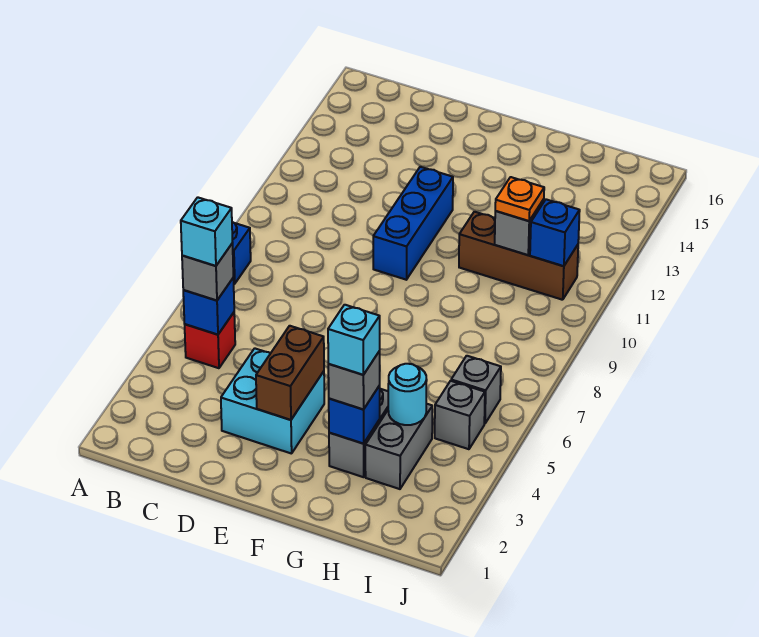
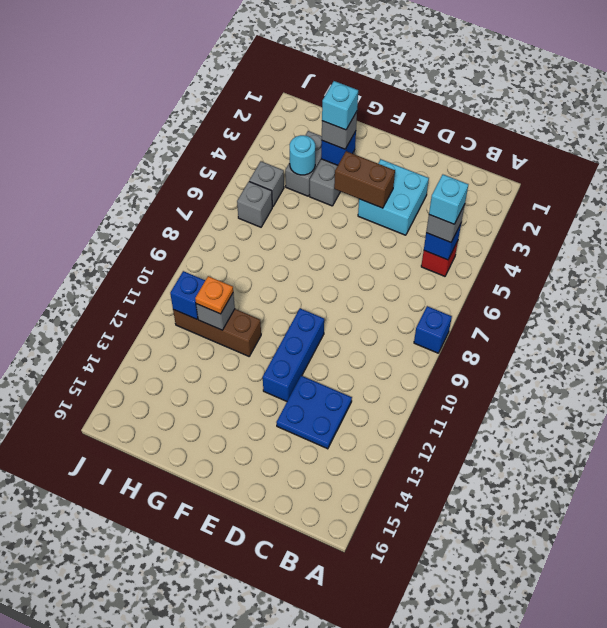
none -> blue plate C12:D13 level 1
brown brick E3:E4 level 2 -> brown brick E4:F4 level 2

